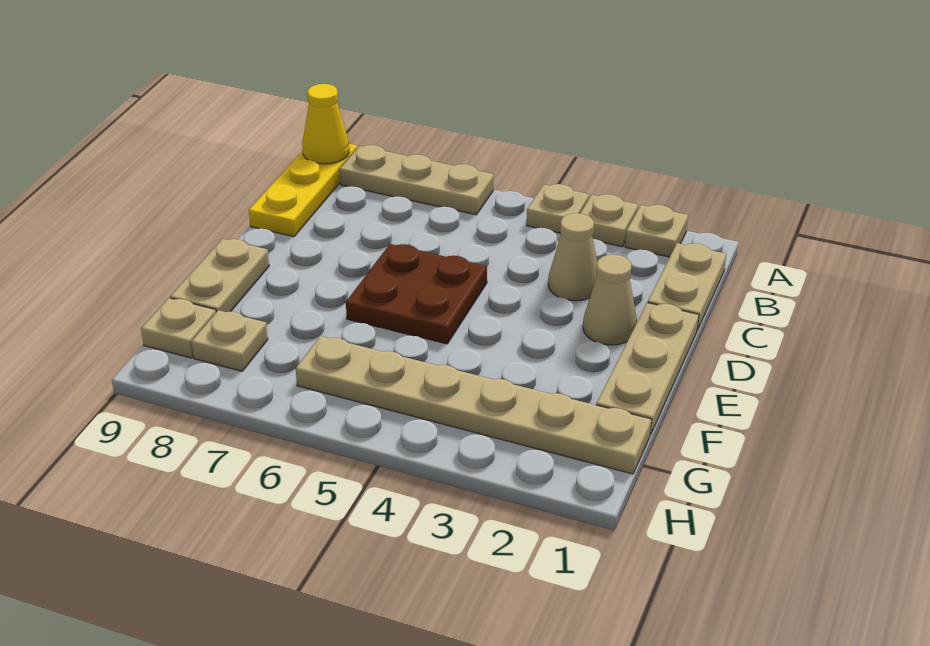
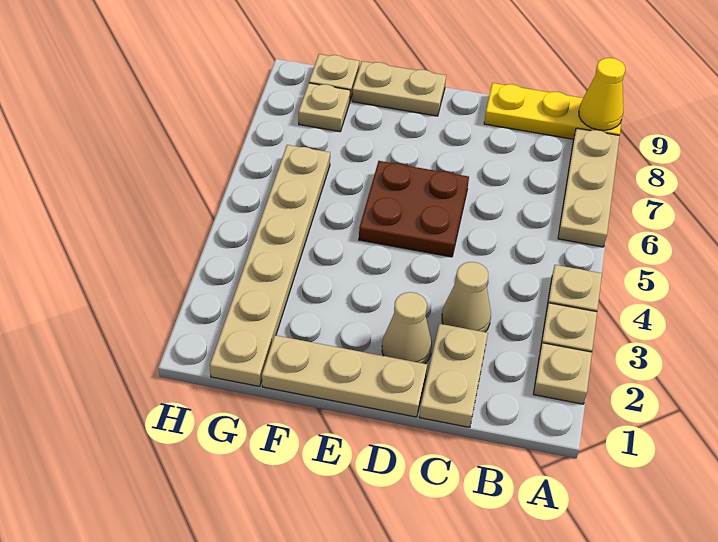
tan plate B1:C1 level 1 -> tan plate C1:C2 level 1

